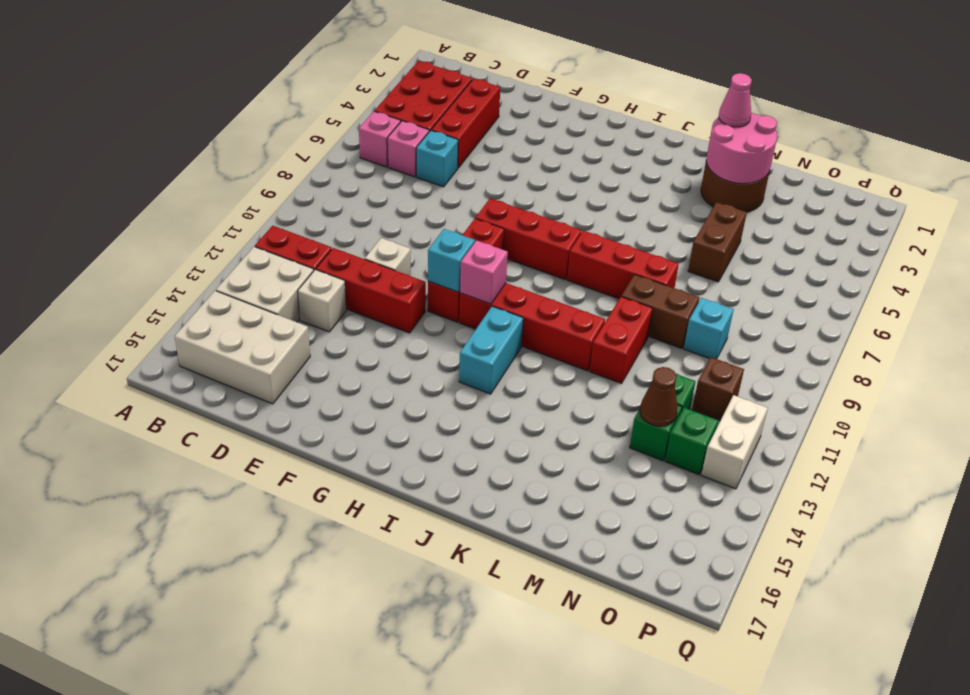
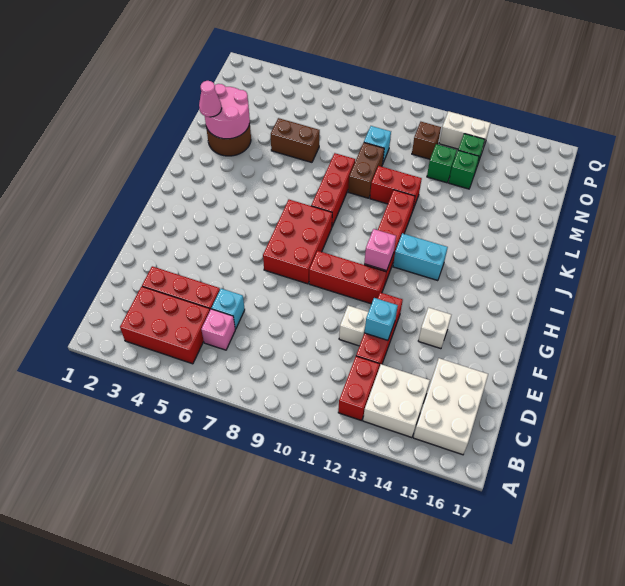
pink brick B6 level 1 -> none
white brick D13 level 1 -> white brick F14 level 1
red brick G8:I8 level 1 -> red brick G7:I8 level 1
cyan brick G11 level 2 -> cyan brick E12 level 2
brown cone N13 level 2 -> none

